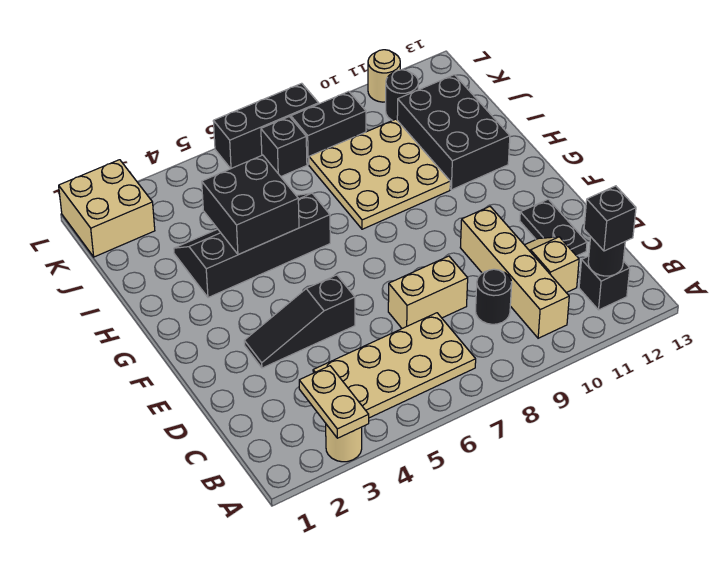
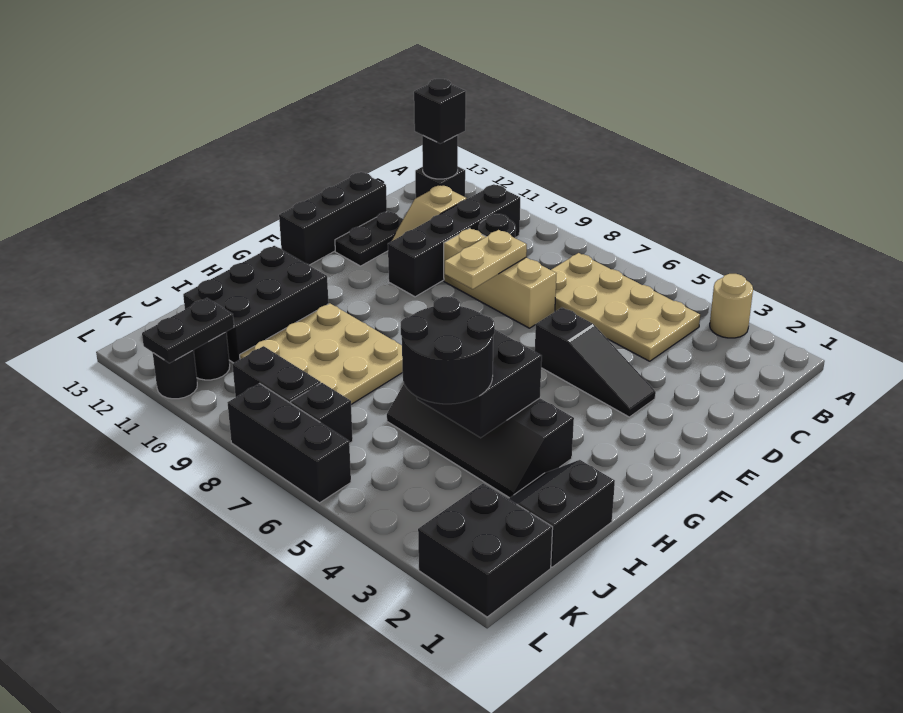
tan plate A3:B3 level 2 -> tan plate D8:E8 level 2
tan brick B10:E10 level 1 -> black brick B10:E10 level 1
tan brick D7:D8 level 1 -> tan brick D7:D9 level 1
none -> black brick D13:F13 level 1
none -> black slope I1:J2 level 1 top 1
none -> black round brick I4:J5 level 3
tan brick K1:L2 level 1 -> black brick K1:L2 level 1
none -> black plate K11:L11 level 2
tan round brick L11 level 1 -> black round brick L11 level 1

